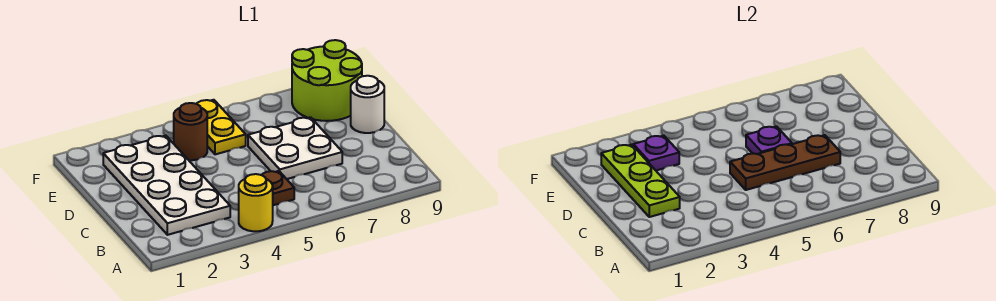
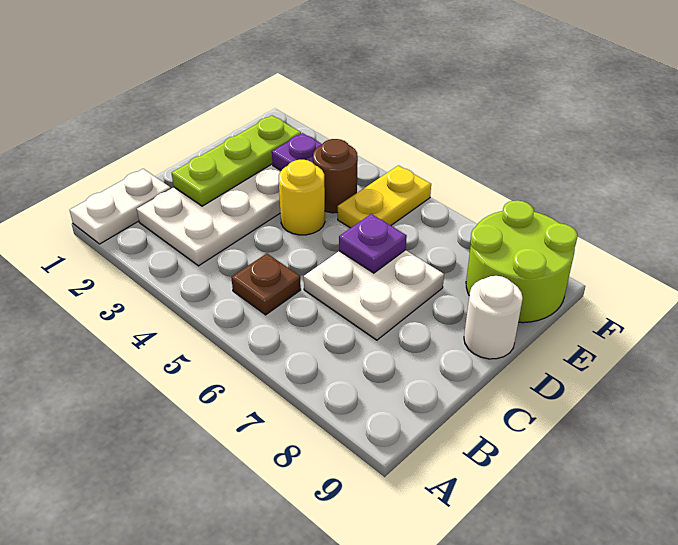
none -> white plate A1:B1 level 1
yellow round brick A4 level 1 -> yellow round brick D4 level 1
brown plate C5:C7 level 2 -> none

